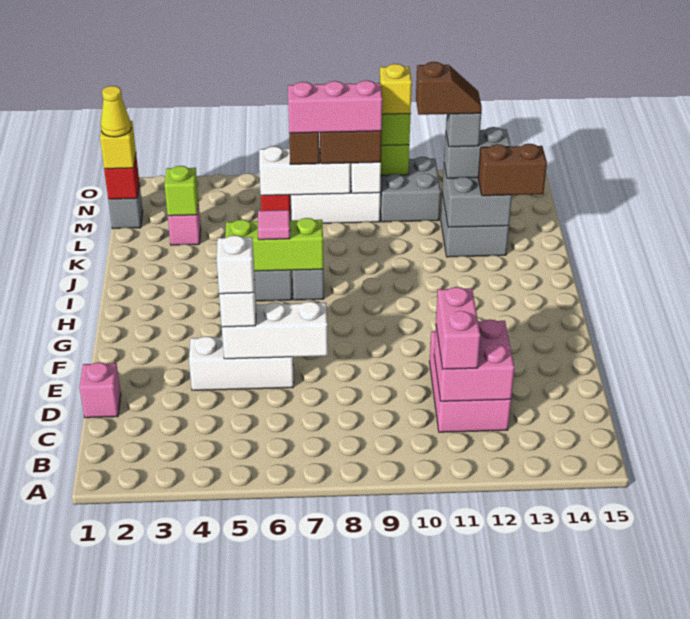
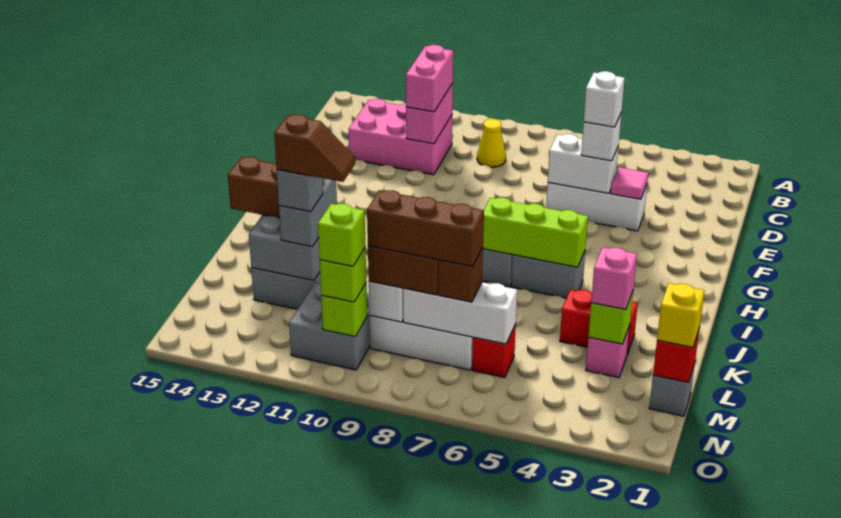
pink brick C11:E12 level 1 -> pink brick C11:D13 level 1
pink brick C11:D12 level 2 -> pink brick C11:D11 level 2
pink brick D1 level 1 -> pink brick L3 level 3
white brick E5:E7 level 2 -> white brick E5:E6 level 2
pink tile I6 level 3 -> pink tile E4 level 2
none -> red brick K3:K4 level 1
brown slope L11:L12 level 5 top 11 -> brown slope L11:L12 level 5 top 12
grey brick L12:L13 level 3 -> grey brick K12:L12 level 3
yellow cone M1 level 4 -> yellow cone C9 level 1
pink brick M7:M9 level 4 -> brown brick M7:M9 level 4
yellow brick N10 level 4 -> lime brick N10 level 4

